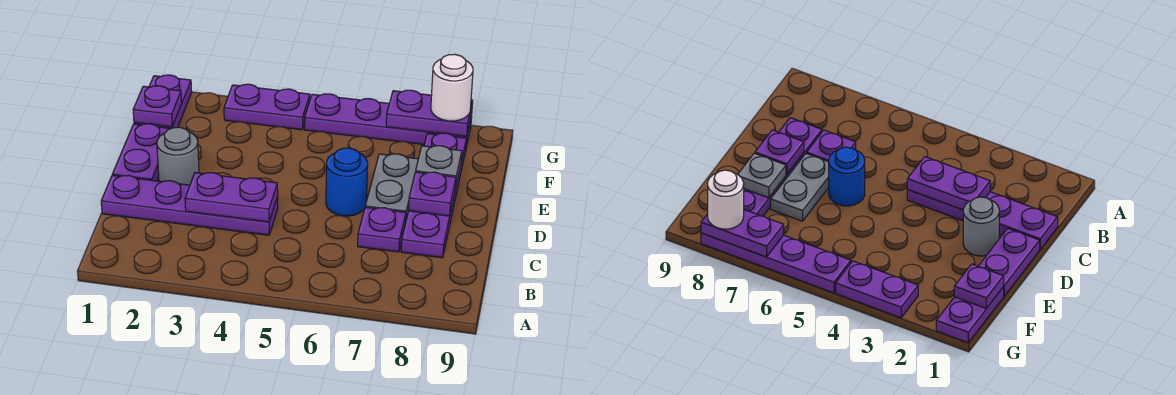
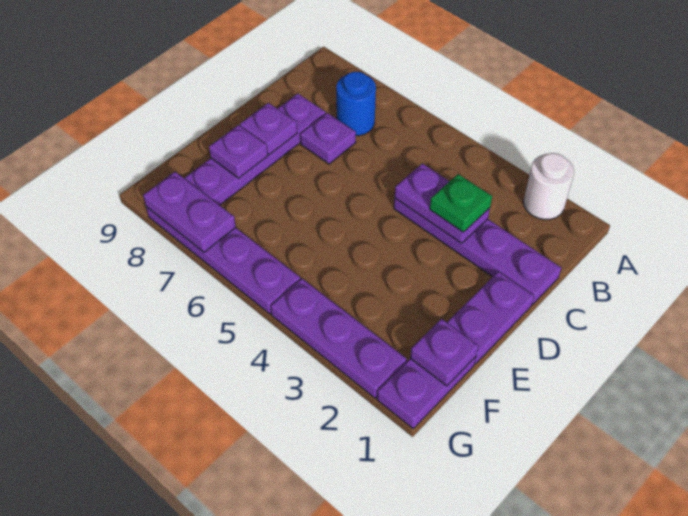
none -> green plate C3 level 3
grey round brick D2 level 1 -> none
blue round brick D6 level 1 -> blue round brick B7 level 1
grey plate D7:E7 level 1 -> none
grey plate E8 level 2 -> purple plate E8 level 2
purple plate G3:G4 level 1 -> purple plate G2:G4 level 1
white round brick G8 level 3 -> white round brick A2 level 1

